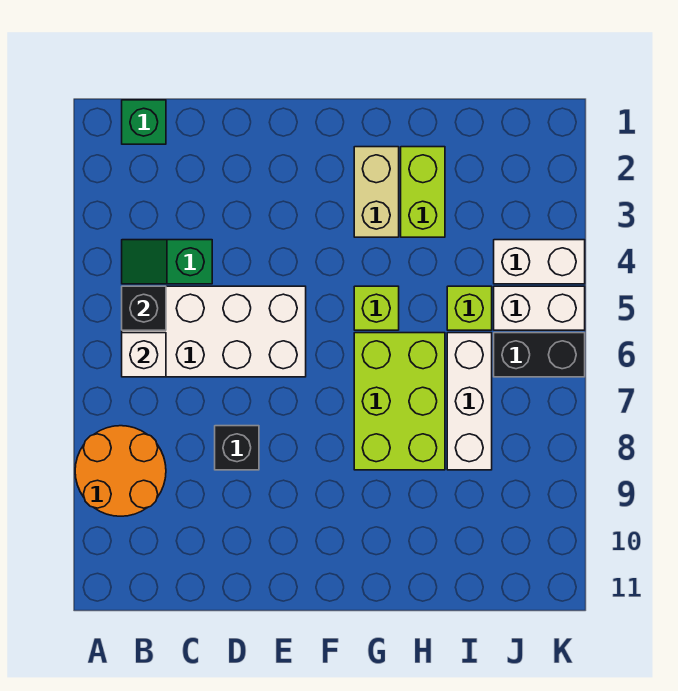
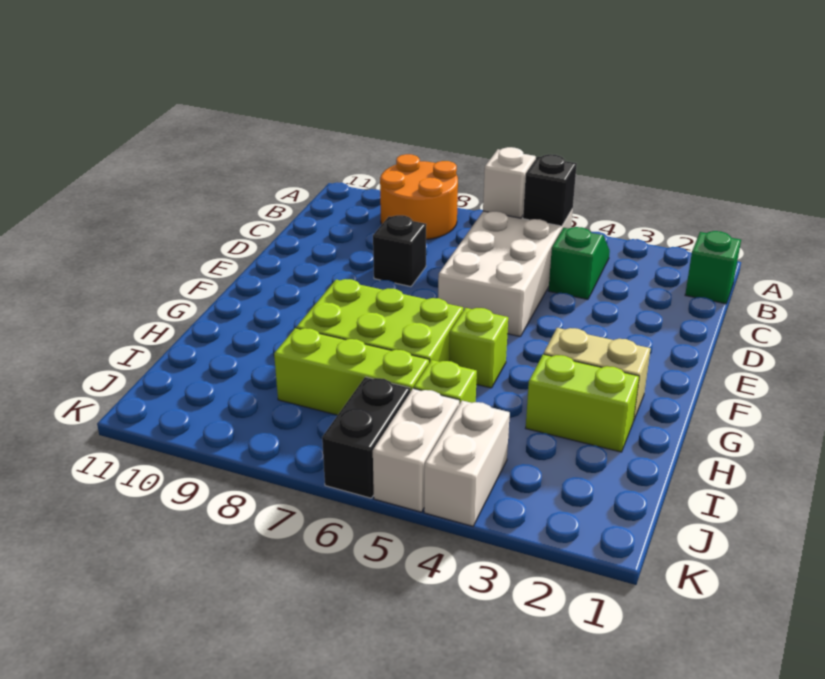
white brick I6:I8 level 1 -> lime brick I6:I8 level 1

